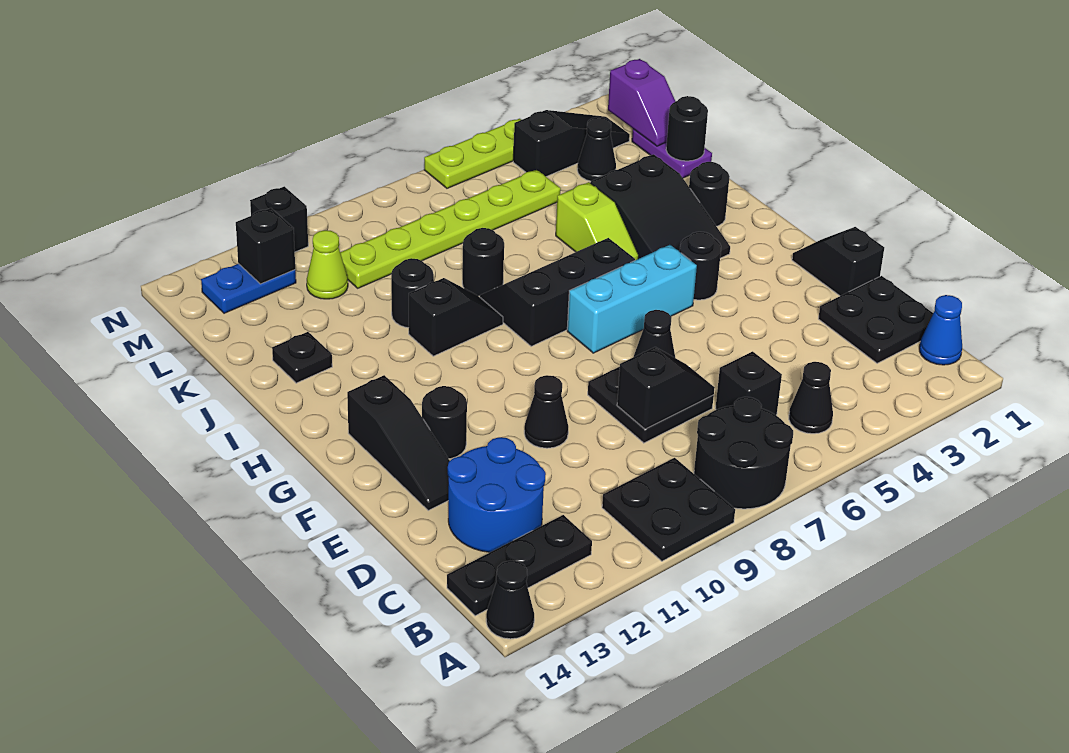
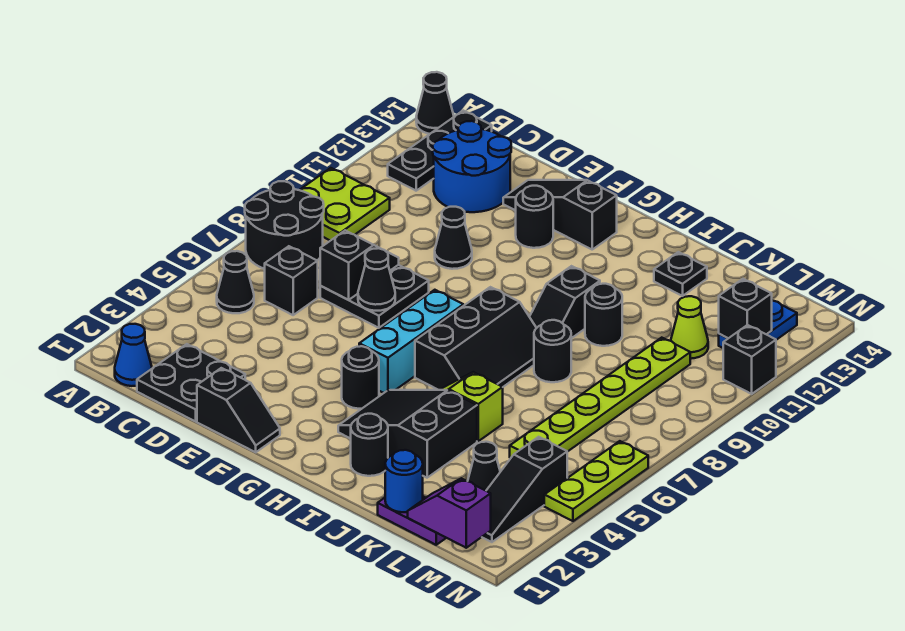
black plate A9:B10 level 1 -> lime plate A9:B10 level 1
black slope D7:D8 level 2 top 8 -> black slope D7:D8 level 2 top 7
black round brick K1 level 2 -> blue round brick K1 level 2

